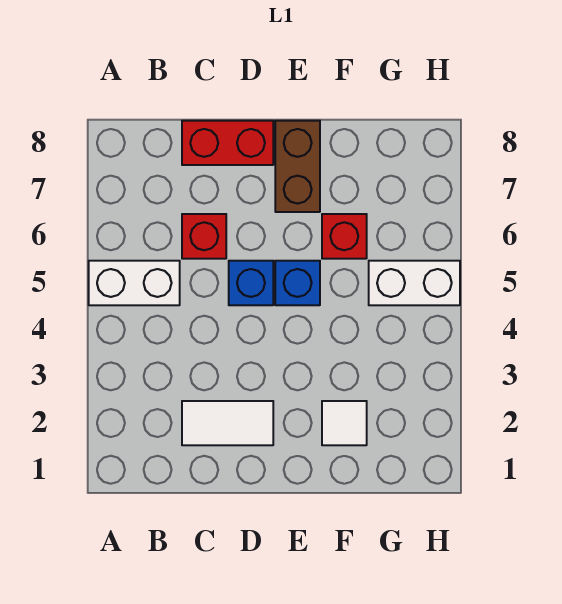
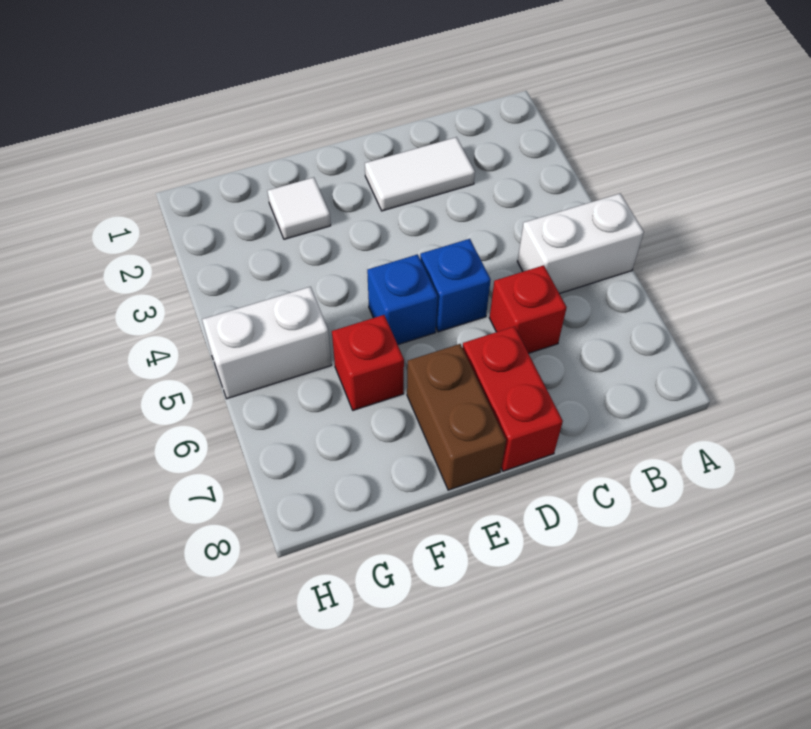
red brick C8:D8 level 1 -> red brick D7:D8 level 1

